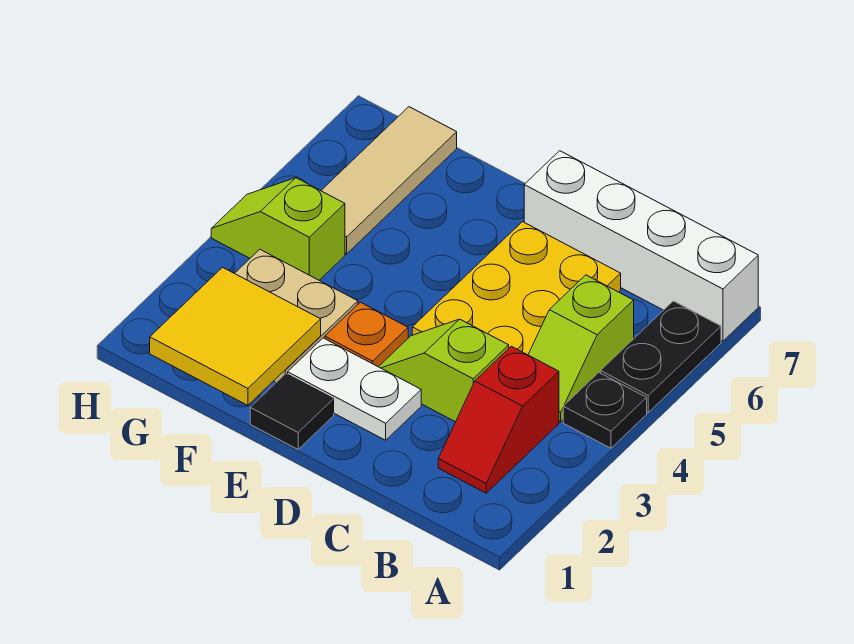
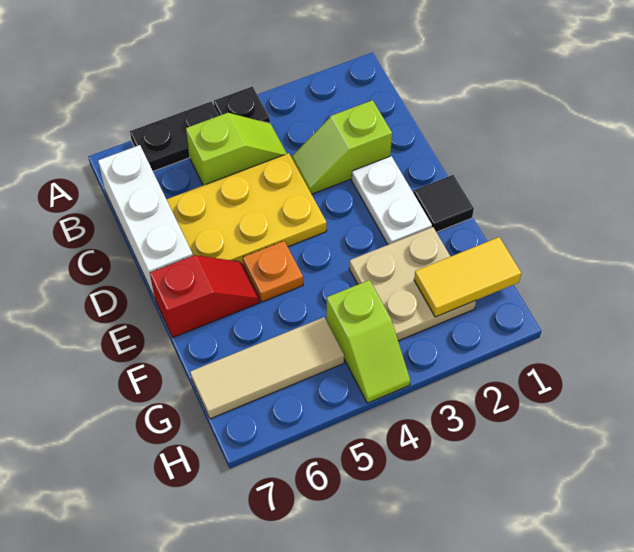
white brick A7:D7 level 1 -> white brick B7:D7 level 1
red slope B2:B3 level 1 top 3 -> red slope E6:E7 level 1 top 7
lime slope C3:D3 level 1 top C -> lime slope C2:C3 level 1 top 2
orange plate E3 level 1 -> orange plate E5 level 1
yellow tile F1:G2 level 2 -> yellow tile G1:G2 level 2

